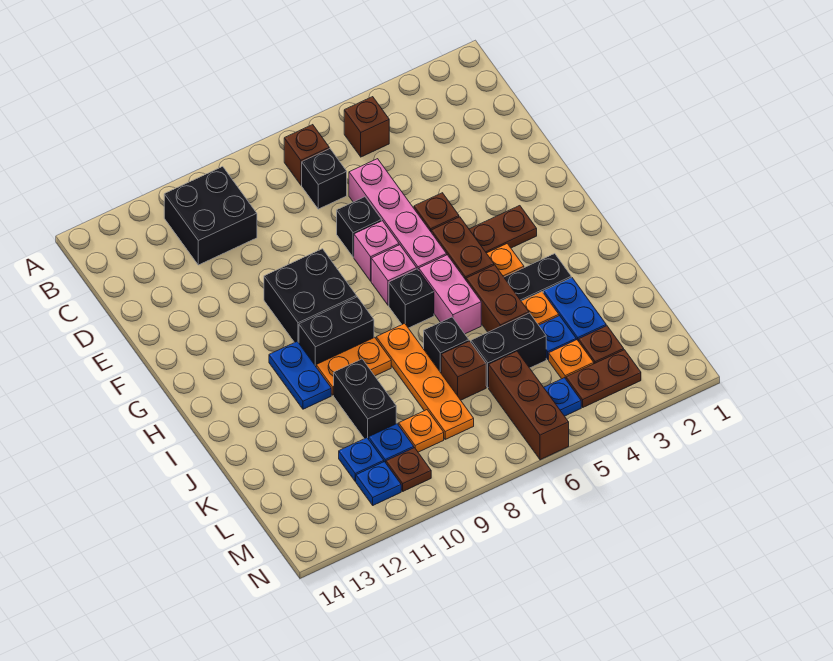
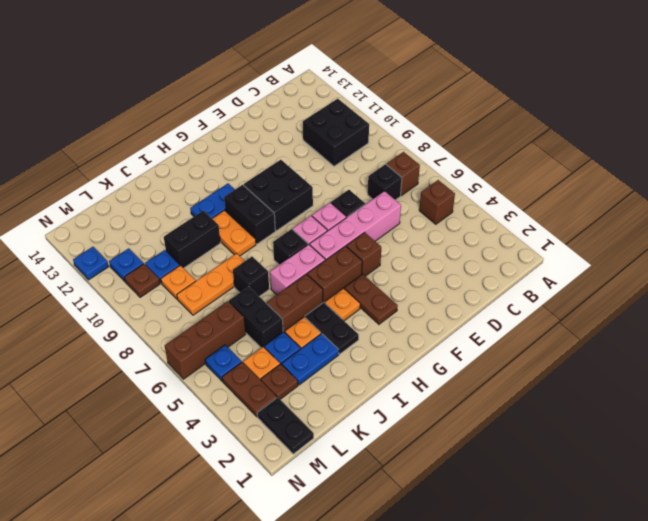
orange plate I8:L8 level 1 -> orange plate J8:L8 level 1
brown brick K7 level 1 -> none
blue plate L11 level 1 -> blue plate N12 level 1
none -> black plate M1:M2 level 1

